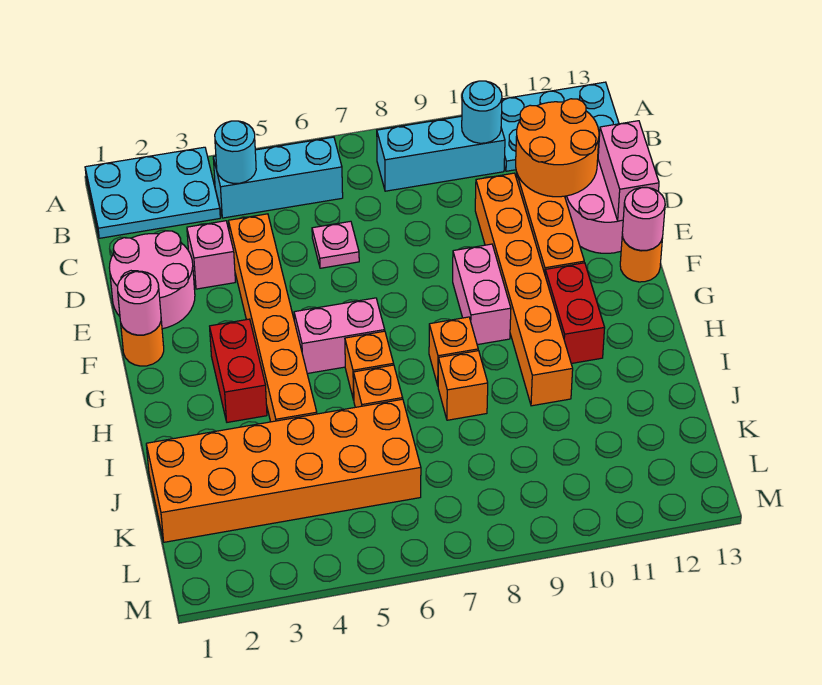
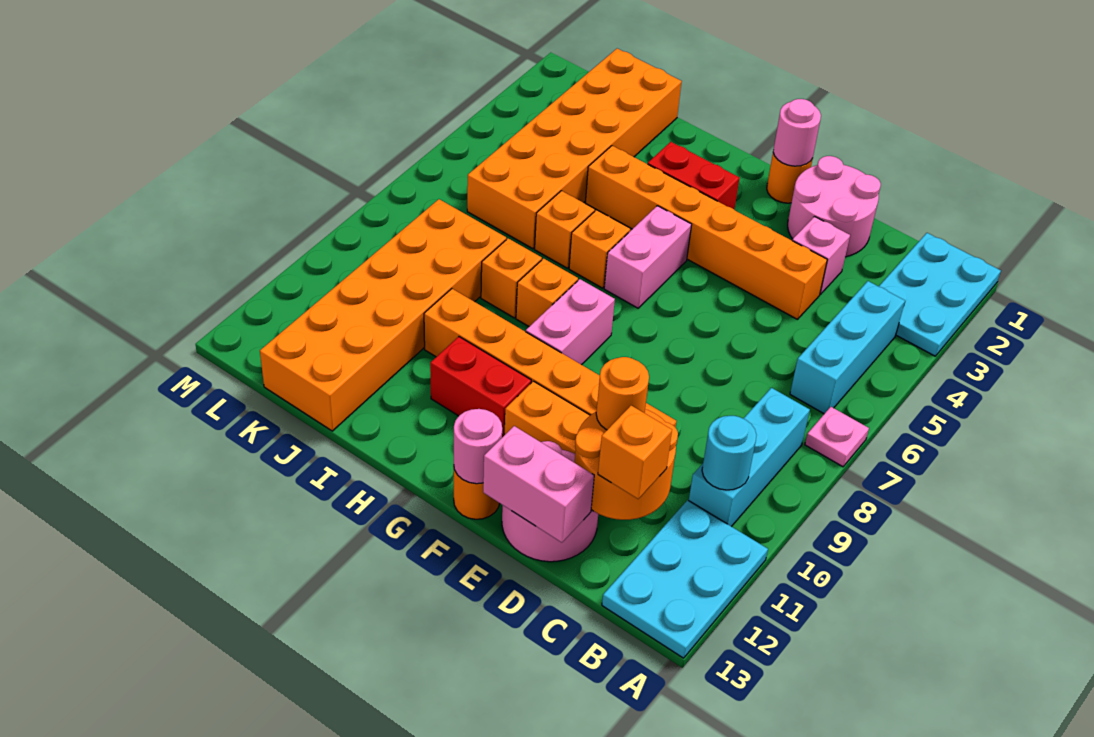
cyan round brick B4 level 2 -> none
none -> orange brick C12 level 3
pink plate D6 level 1 -> pink plate A7 level 1
none -> orange round brick D11 level 3
pink brick F9:G9 level 1 -> pink brick G8:G9 level 1
none -> orange brick J8:K13 level 1

